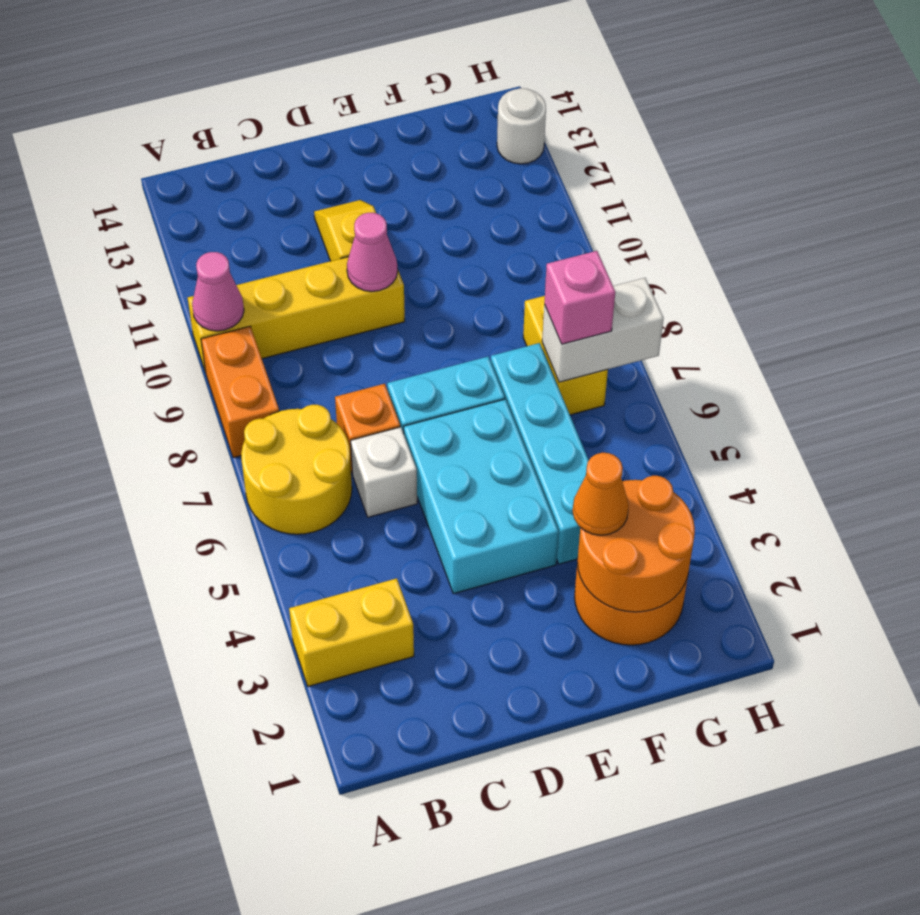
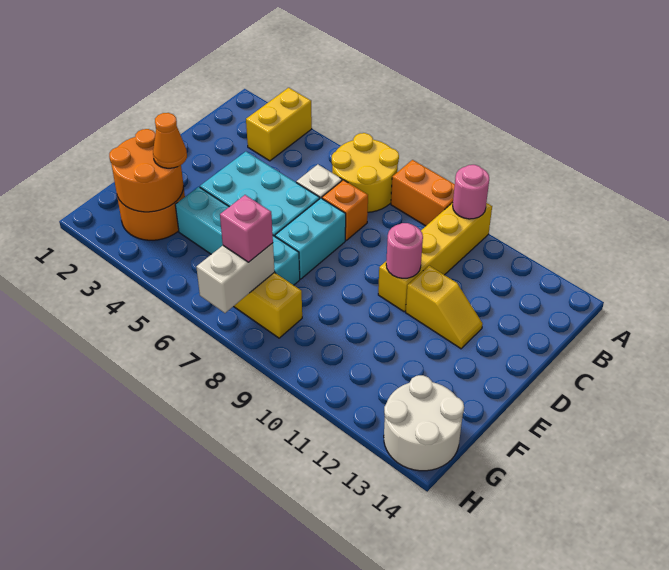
pink cone A10 level 2 -> pink round brick A10 level 2
pink cone D10 level 2 -> pink round brick D10 level 2
white round brick H13 level 1 -> white round brick G13:H14 level 1

